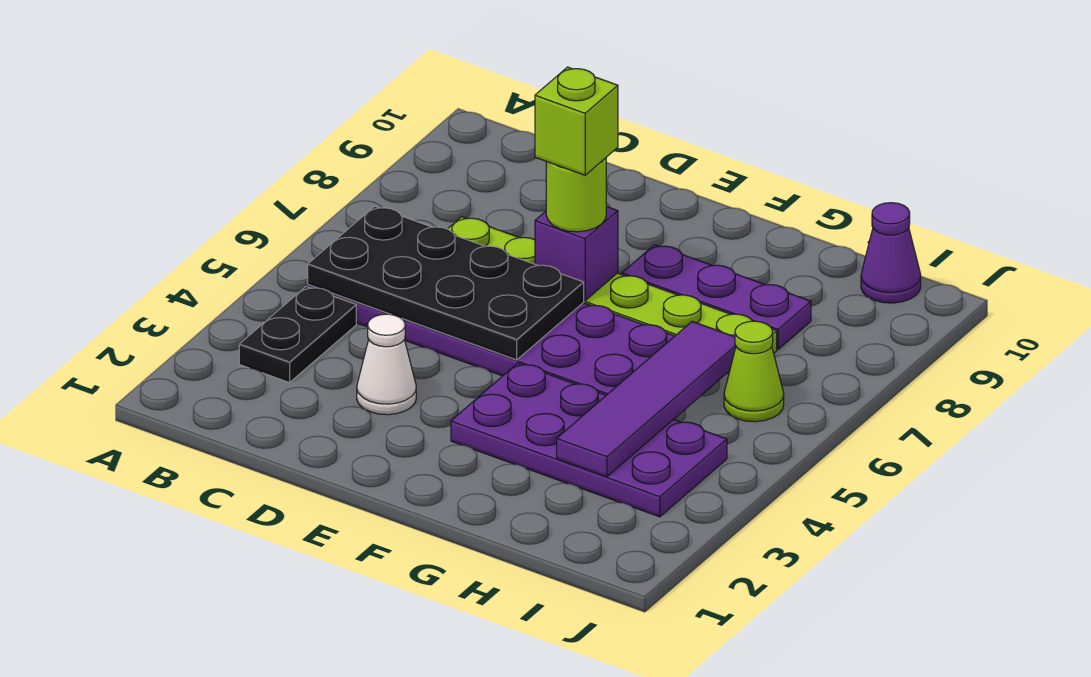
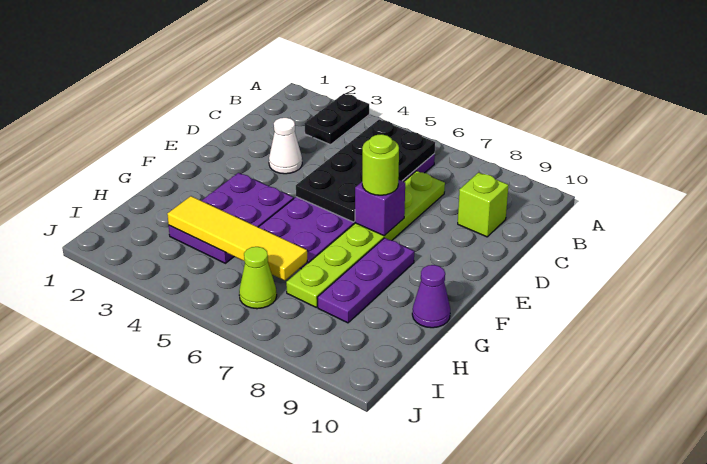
black plate B3:B4 level 1 -> black plate A3:B3 level 1
lime brick E7 level 4 -> lime brick C9 level 1
purple plate F3:I4 level 1 -> purple plate F3:H4 level 1
purple tile H3:H6 level 2 -> yellow tile H3:H6 level 2
purple cone I10 level 1 -> purple cone G10 level 1

